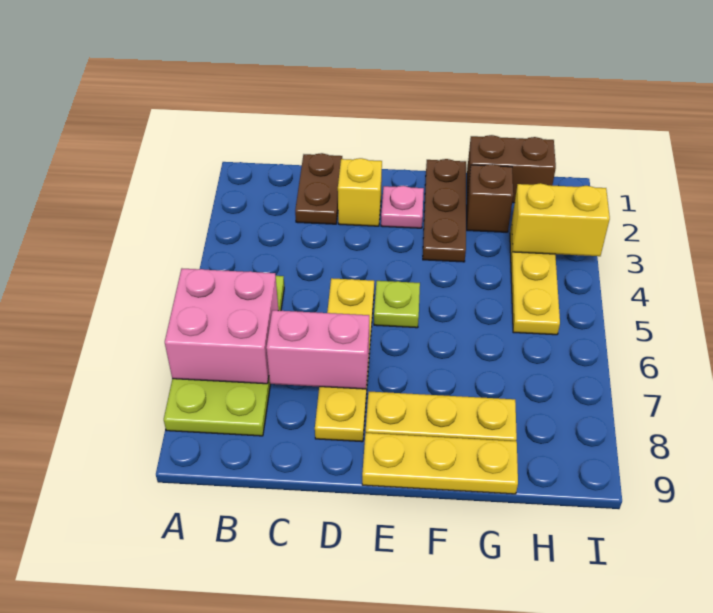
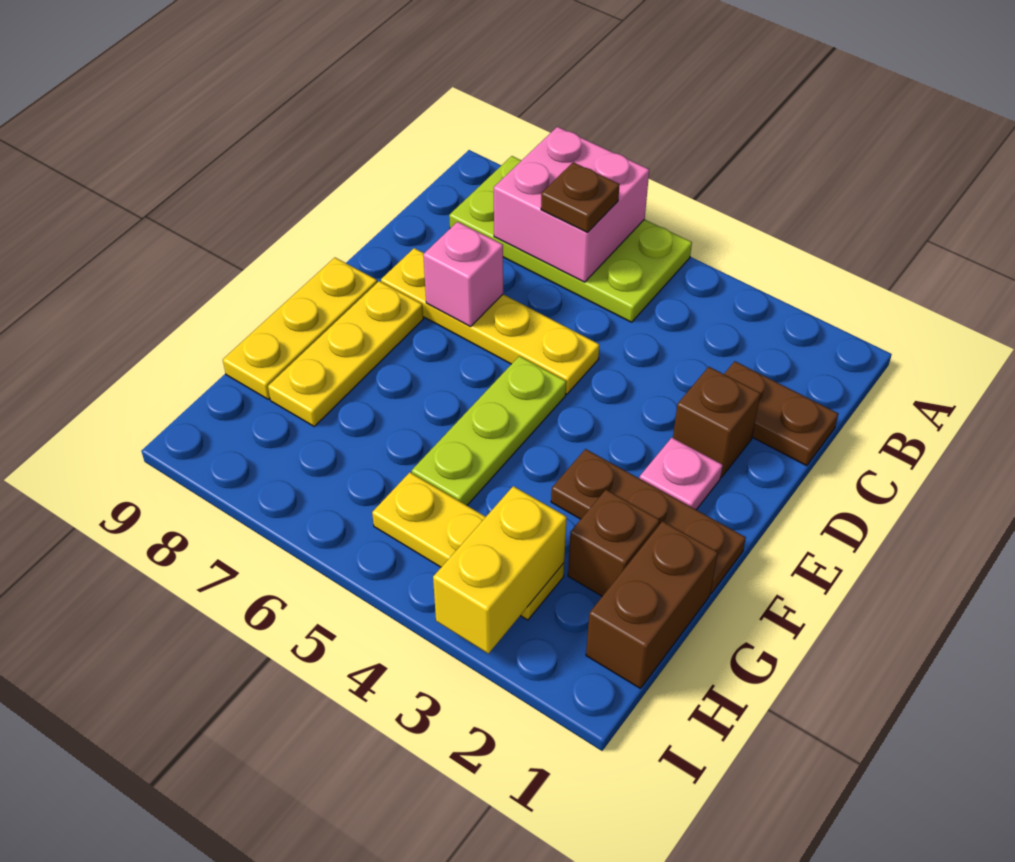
none -> brown plate B6 level 3
pink brick C7:D7 level 2 -> pink brick D7 level 2
yellow brick D2 level 1 -> brown brick D2 level 1
lime plate E5 level 1 -> lime plate E5:G5 level 1

